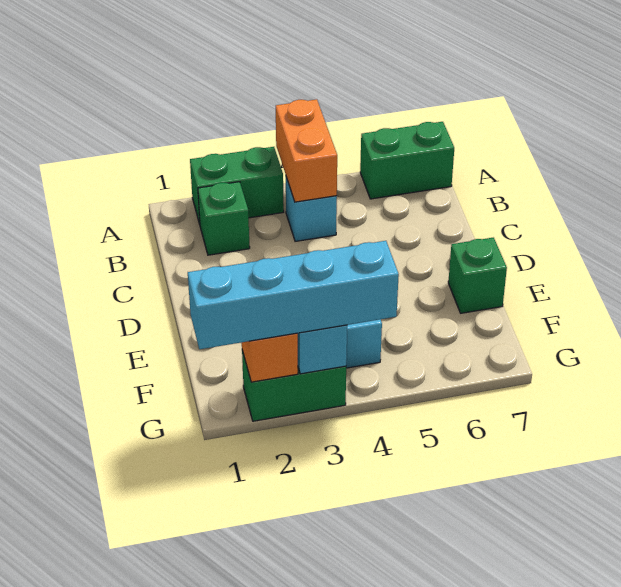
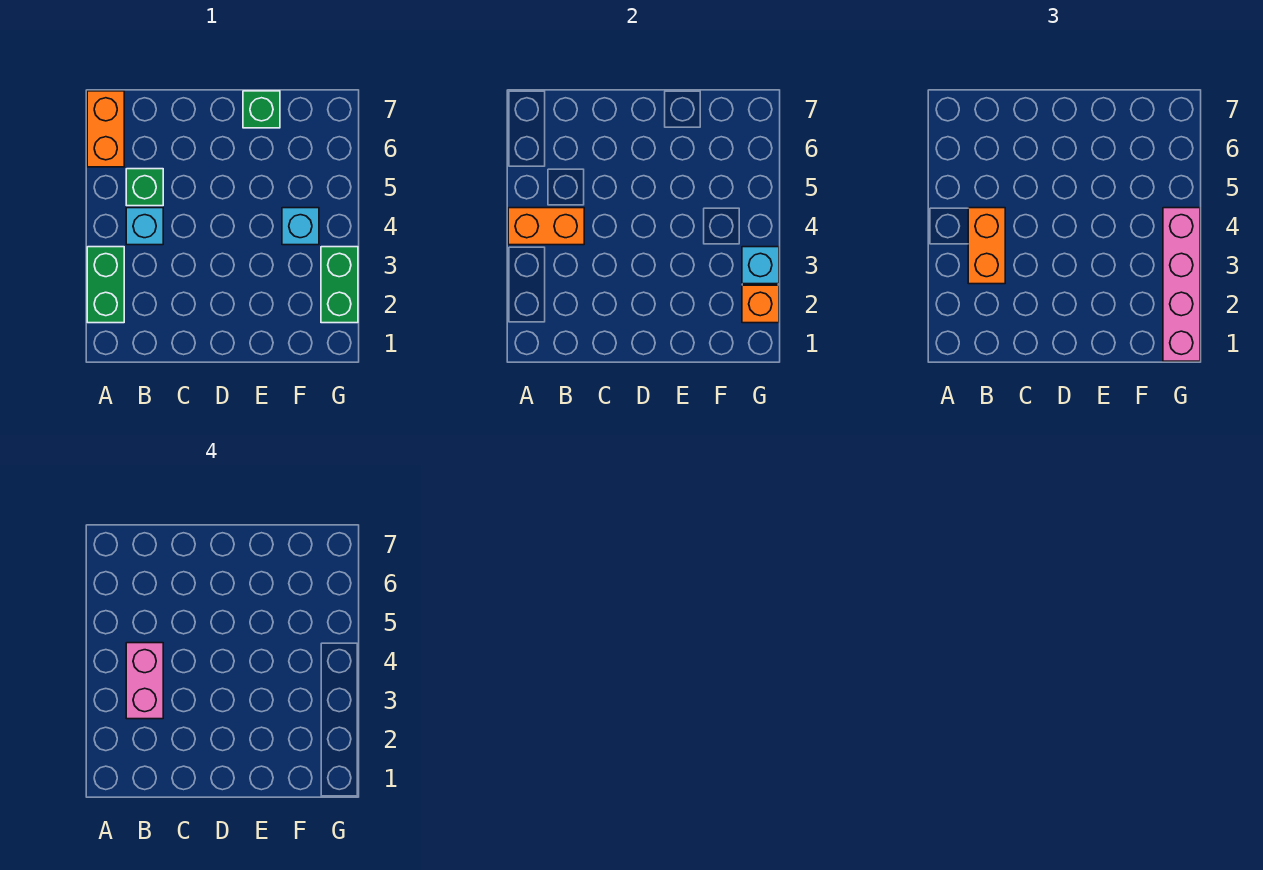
green brick A6:A7 level 1 -> orange brick A6:A7 level 1
green brick B2 level 1 -> green brick B5 level 1
none -> orange brick B3:B4 level 3
none -> pink brick B3:B4 level 4
cyan brick G1:G4 level 3 -> pink brick G1:G4 level 3

